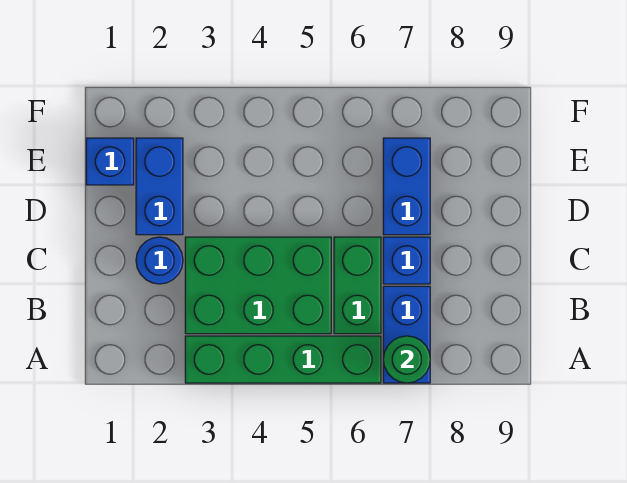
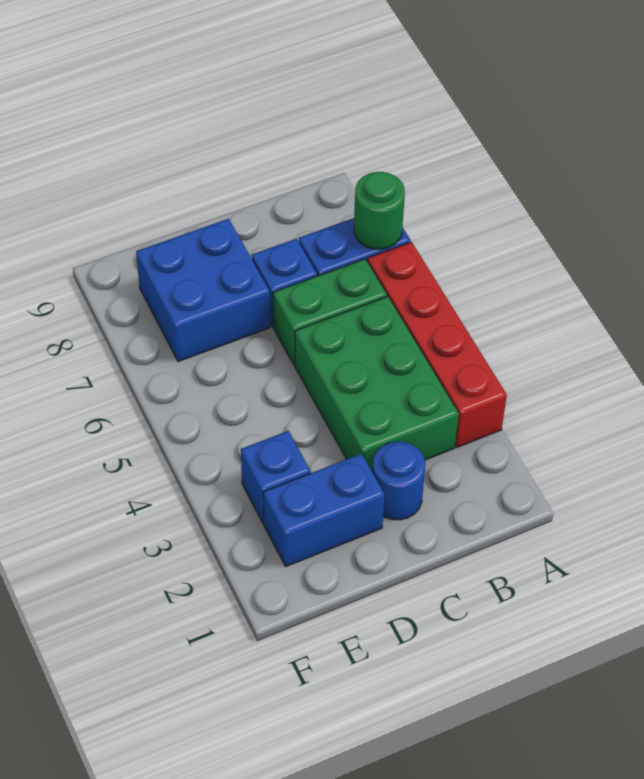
green brick A3:A6 level 1 -> red brick A3:A6 level 1
blue brick D7:E7 level 1 -> blue brick D7:E8 level 1
blue brick E1 level 1 -> blue brick E3 level 1

